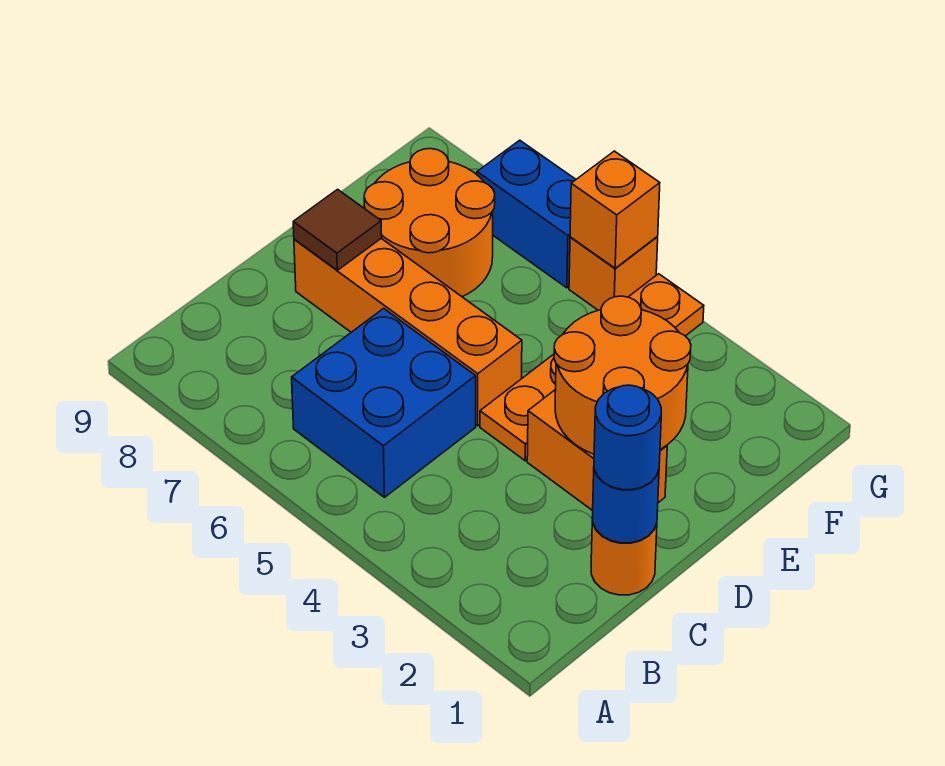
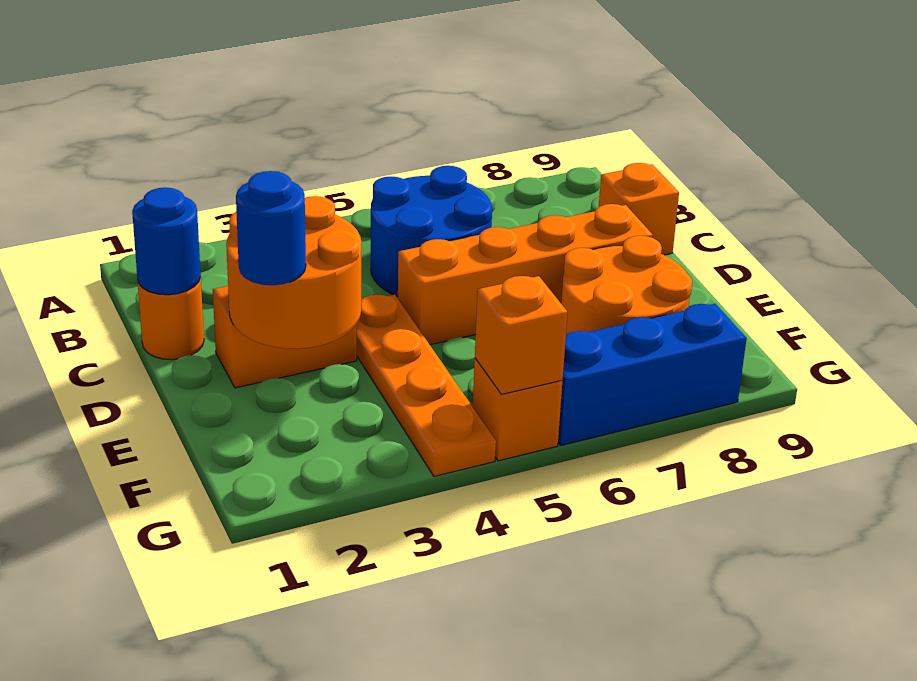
blue brick B5:C6 level 1 -> blue round brick B5:C6 level 1
blue round brick C1 level 3 -> blue round brick E2 level 3
none -> orange brick C9 level 1
brown tile D8 level 2 -> none
blue brick G6:G7 level 1 -> blue brick G6:G8 level 1

